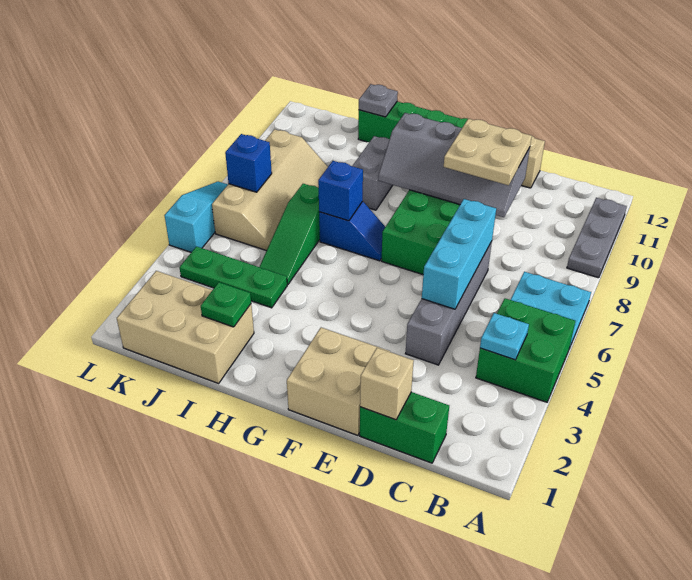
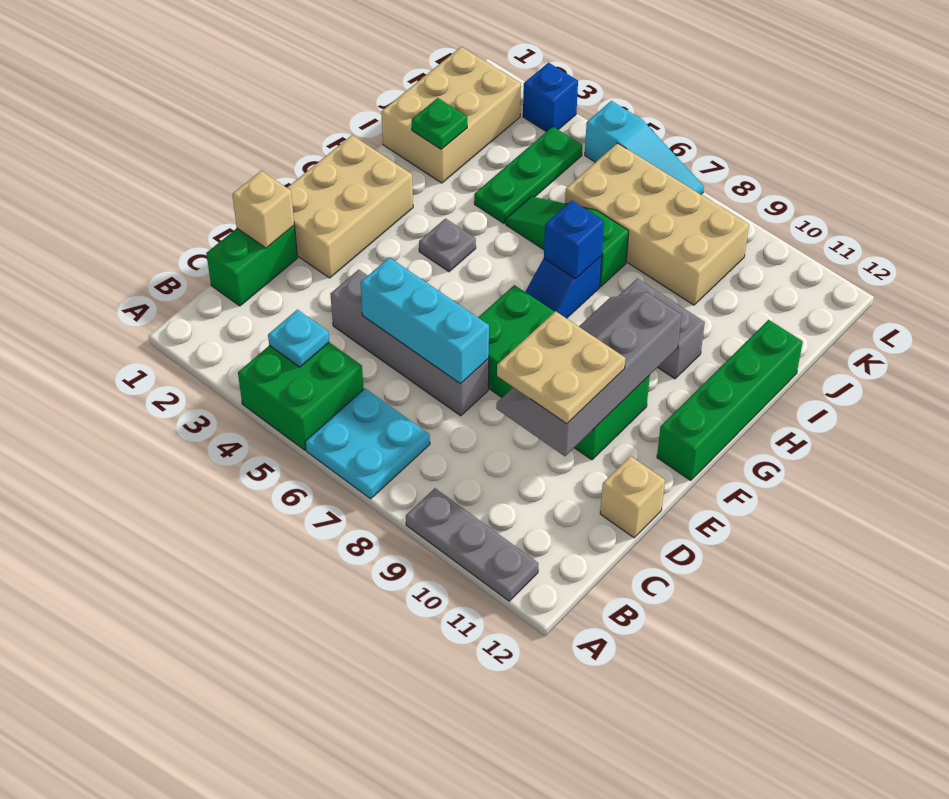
tan brick E1:F2 level 1 -> tan brick E1:G2 level 1
grey plate I12 level 2 -> grey plate G4 level 1
tan slope J6:K9 level 1 top K -> tan brick J6:K9 level 1
blue brick K7 level 2 -> blue brick L3 level 1

